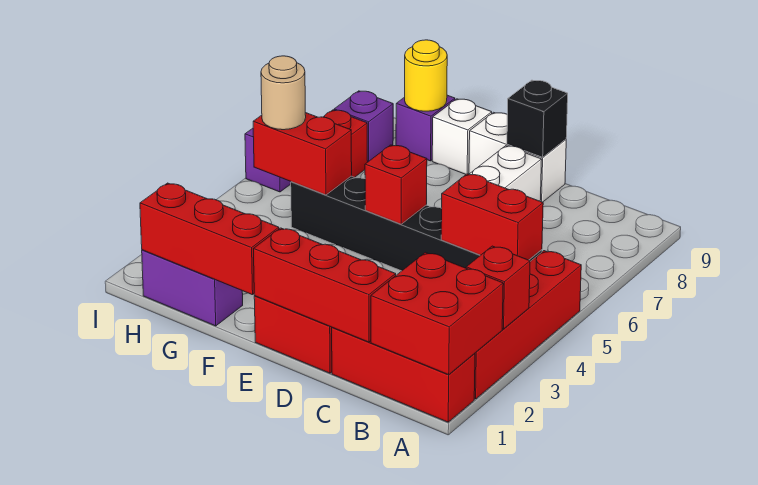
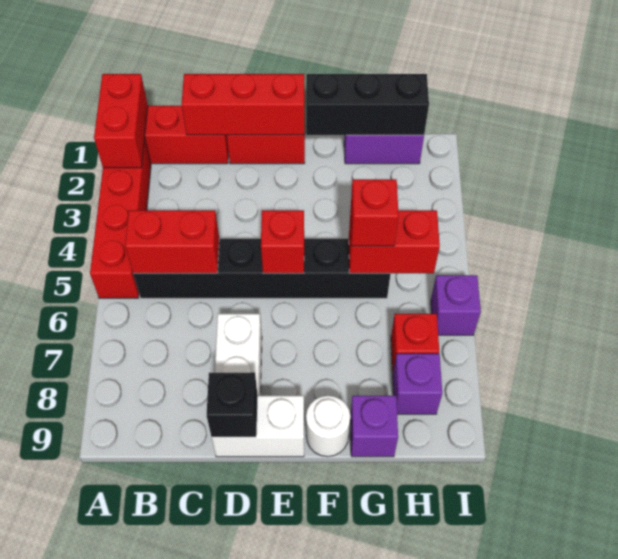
red brick A1:B2 level 2 -> red brick A1:A2 level 2
red brick A3 level 2 -> red brick G5 level 3
red brick F1:H1 level 2 -> black brick F1:H1 level 2
white brick F9 level 1 -> white round brick F9 level 1
yellow round brick G9 level 2 -> none
tan round brick H5 level 3 -> none

